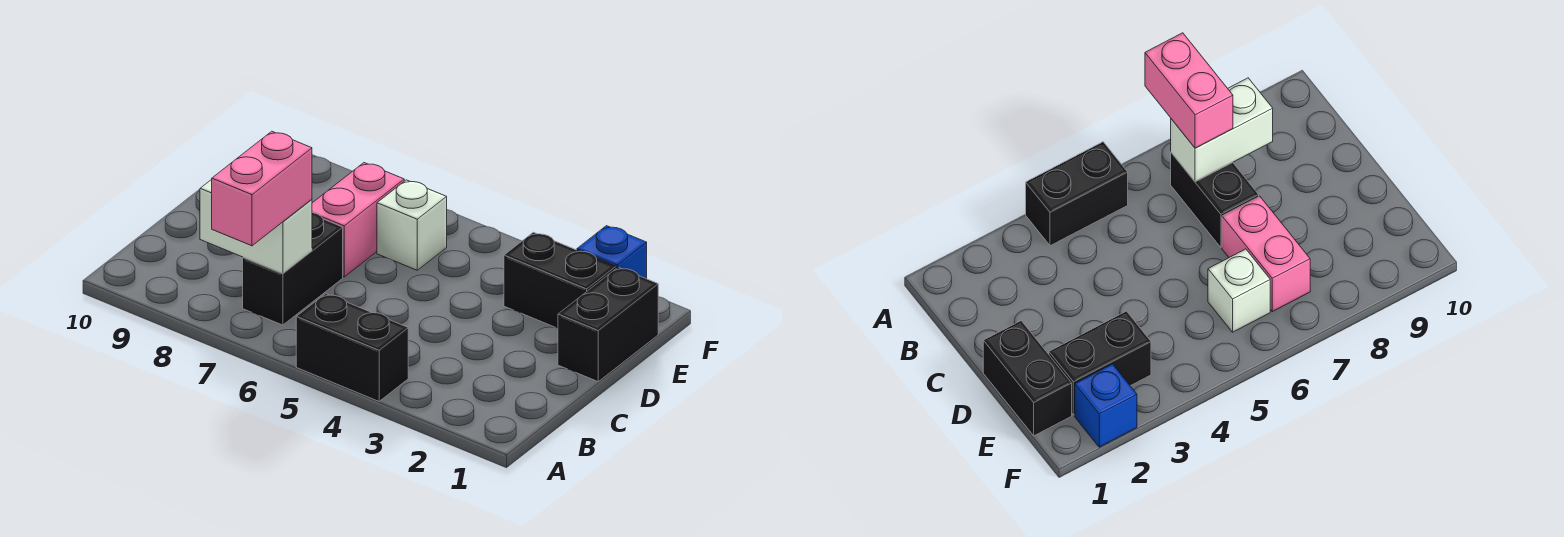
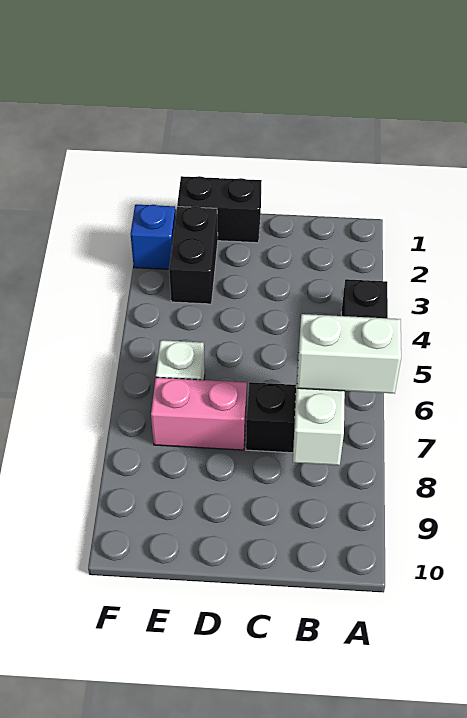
pink brick A7:B7 level 3 -> white brick A7:B7 level 3

